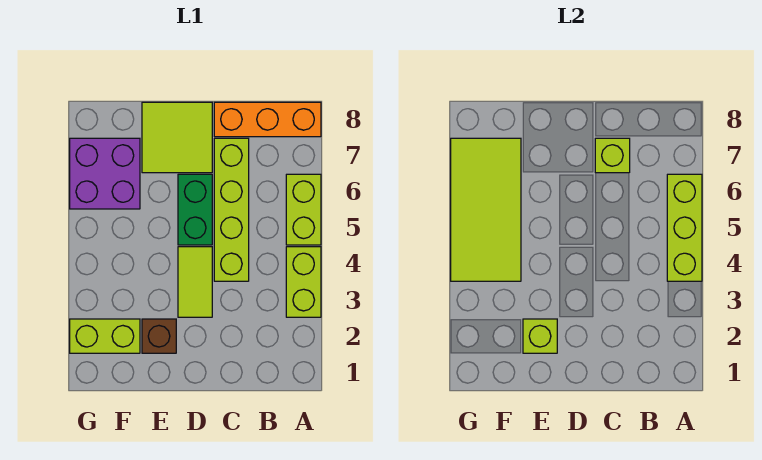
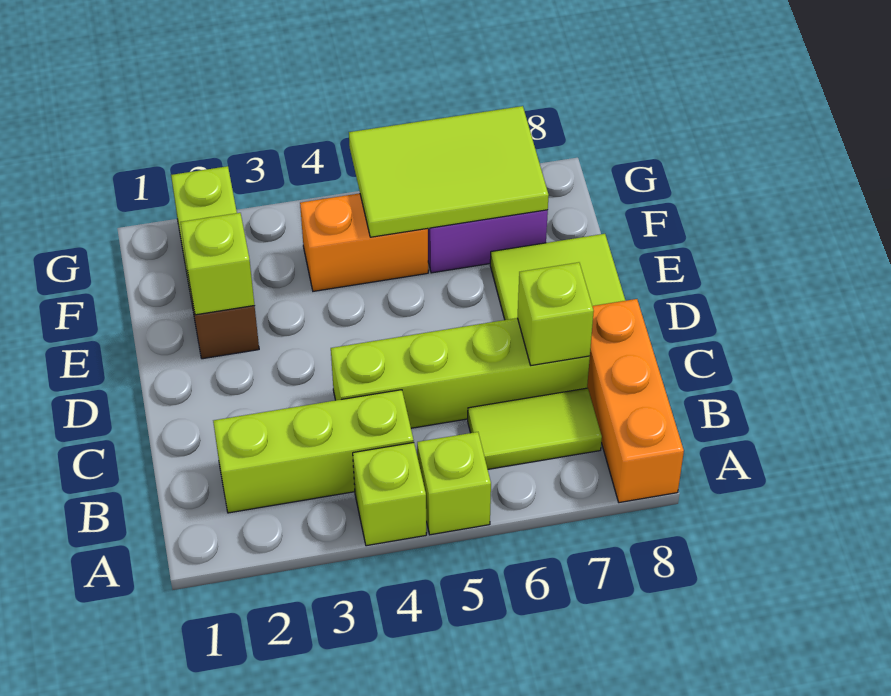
lime brick A3:A4 level 1 -> lime brick A4 level 1
lime brick A4:A6 level 2 -> lime brick B2:B4 level 1
lime brick A5:A6 level 1 -> lime brick A5 level 1
lime tile D3:D4 level 1 -> lime tile B6:B7 level 1
green brick D5:D6 level 1 -> none
none -> orange brick F4:F5 level 1
lime tile F4:G7 level 2 -> lime tile F5:G7 level 2

